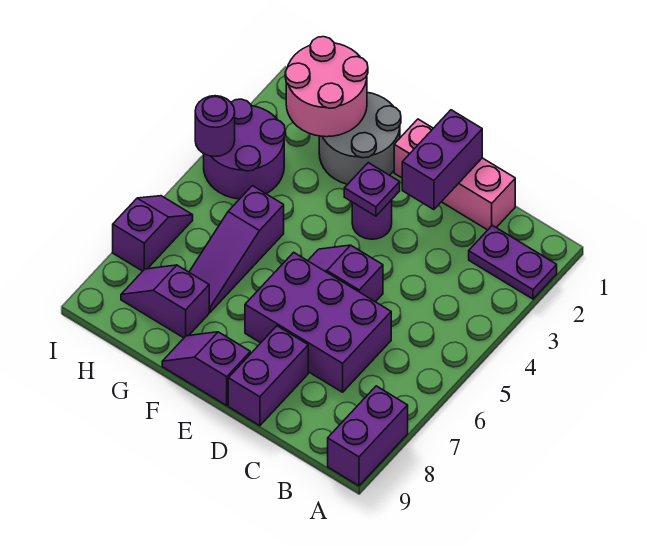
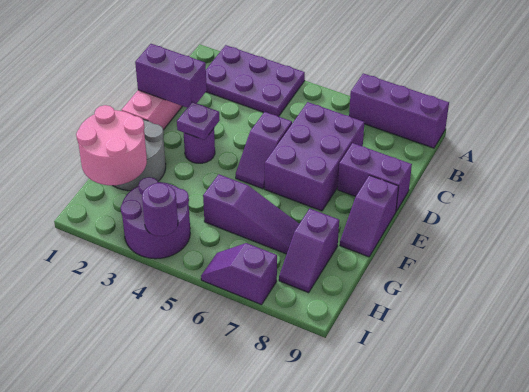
purple plate A2:B2 level 1 -> purple plate A2:B4 level 1
purple brick A8:A9 level 1 -> purple brick A7:A9 level 1

